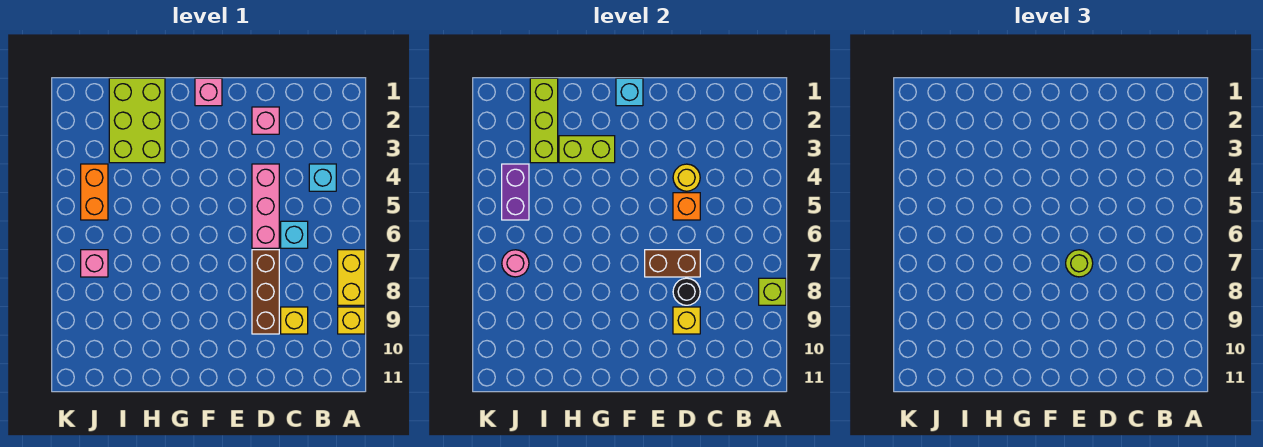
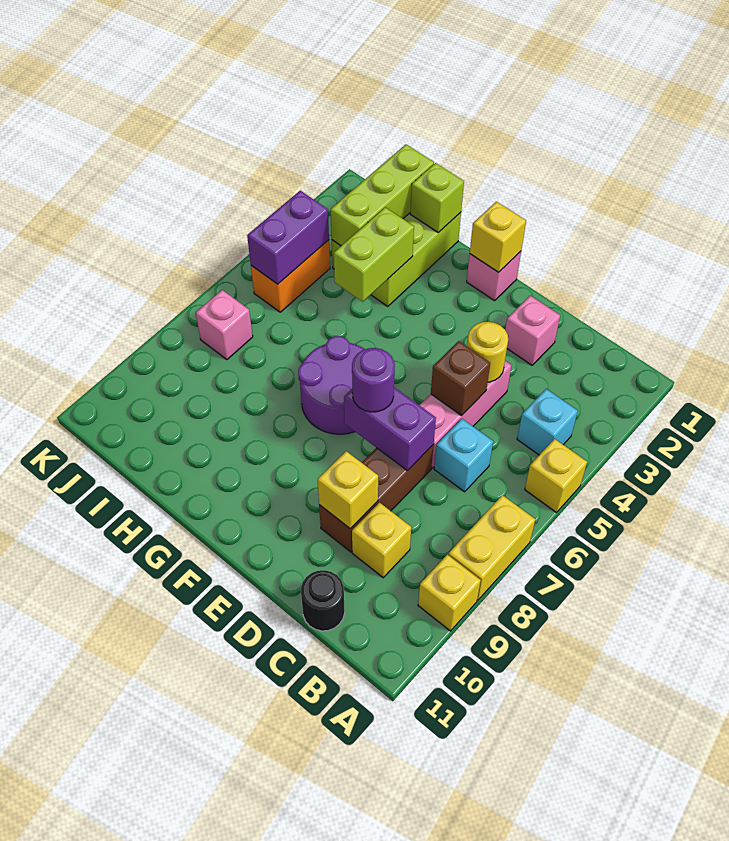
none -> yellow brick A5 level 1
lime brick A8 level 2 -> lime brick H1 level 2
orange brick D5 level 2 -> brown brick D5 level 2
brown brick D7:E7 level 2 -> purple brick D7:E7 level 2
black round brick D8 level 2 -> black round brick C11 level 1
lime round brick E7 level 3 -> purple round brick E7 level 3
cyan brick F1 level 2 -> yellow brick F1 level 2
none -> purple round brick F6:G7 level 1
lime brick G3:H3 level 2 -> lime brick H3:H4 level 2
pink round brick J7 level 2 -> none

